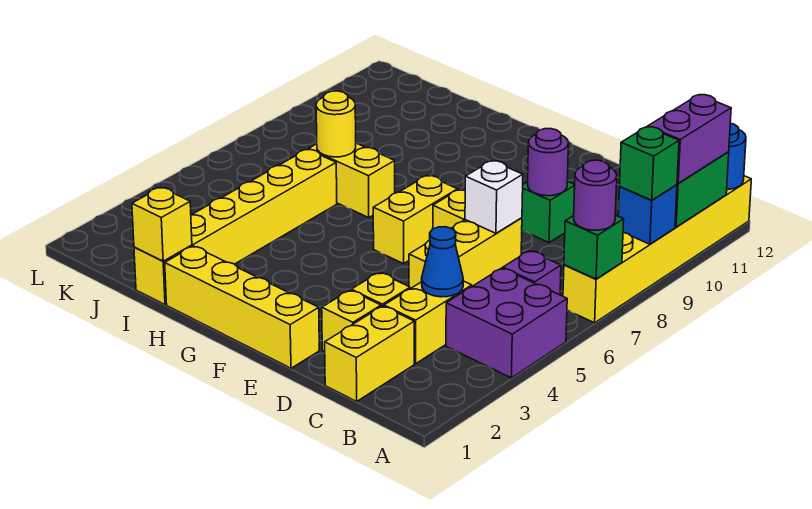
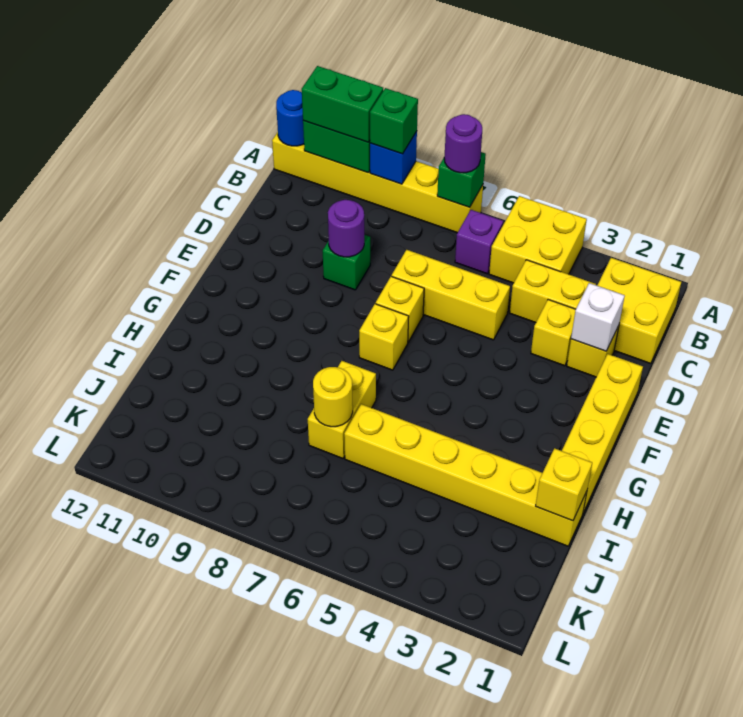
purple brick A4:B5 level 1 -> yellow brick A4:B5 level 1
purple brick A10:A11 level 3 -> green brick A10:A11 level 3
yellow brick C1:C2 level 1 -> yellow brick B1:C2 level 1
blue cone C4 level 2 -> none
white brick D7 level 2 -> white brick D2 level 2
yellow brick F6:F7 level 1 -> yellow brick F7 level 1

